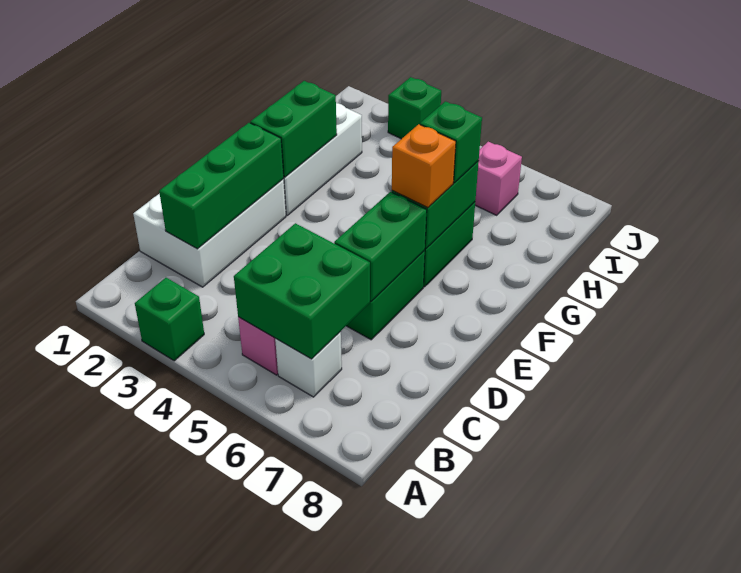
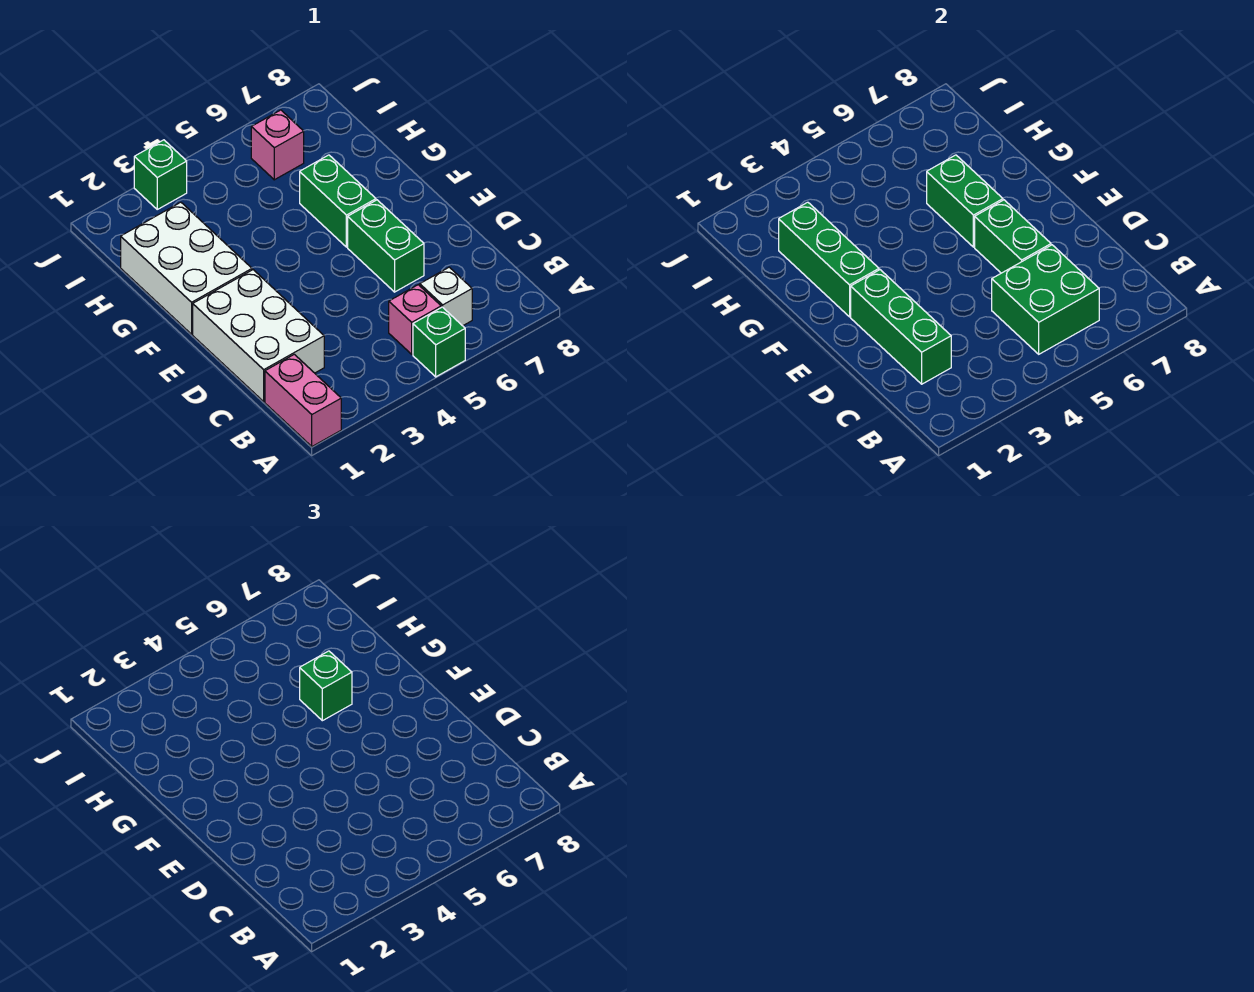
none -> pink brick A1:B1 level 1
green brick A3 level 1 -> green brick A5 level 1
green brick F2:G2 level 2 -> green brick F2:H2 level 2
orange brick F6 level 3 -> none

